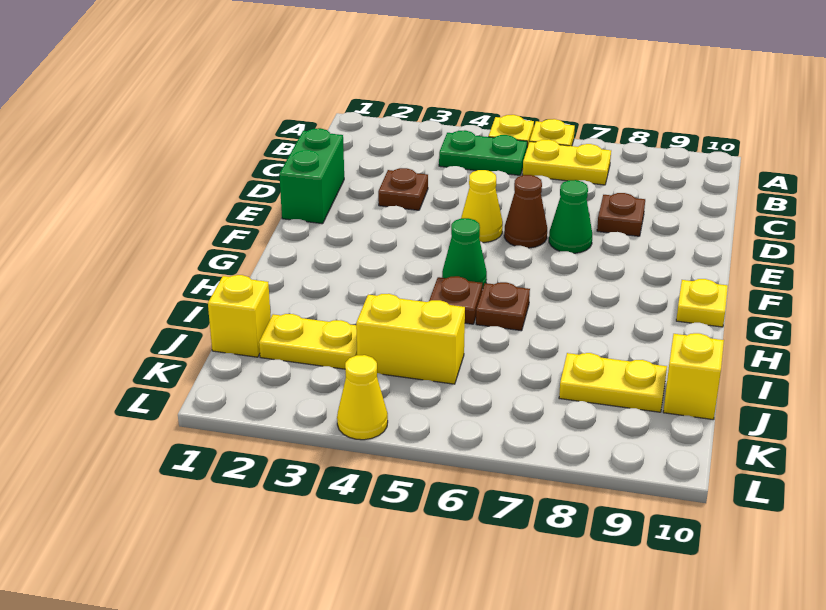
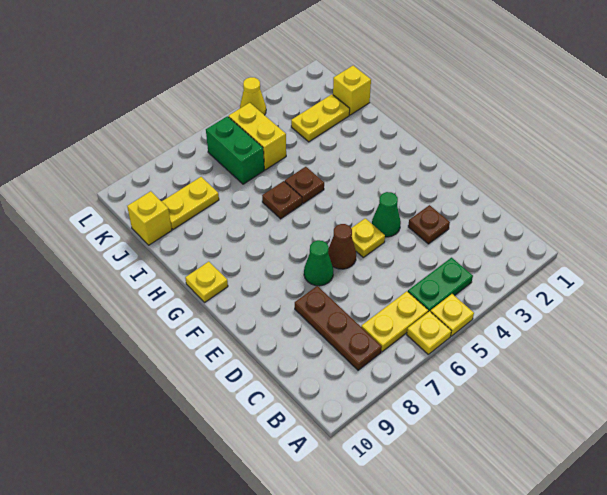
green brick D1:E1 level 1 -> green brick J6:K6 level 1
brown plate D8 level 1 -> brown plate B8:D8 level 1
yellow cone E5 level 1 -> yellow plate E5 level 1
green cone G5 level 1 -> green cone E4 level 1
yellow brick J4:J5 level 1 -> yellow brick J5:K5 level 1

